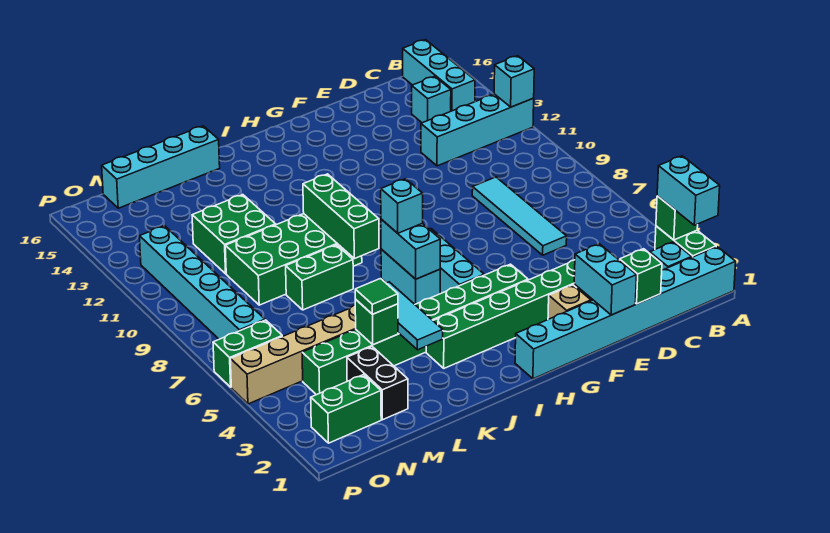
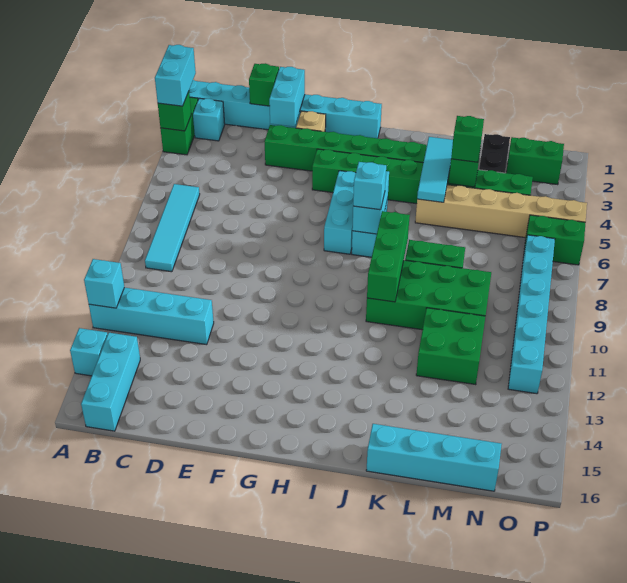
cyan brick C14 level 1 -> cyan brick A14 level 1
cyan tile D6:D9 level 1 -> cyan tile B6:B9 level 1
green tile L4 level 3 -> green brick L4 level 3

